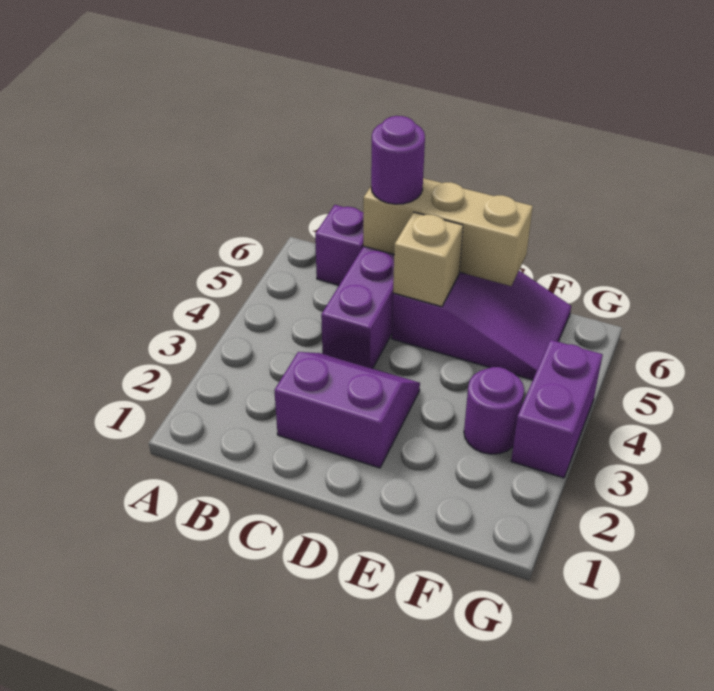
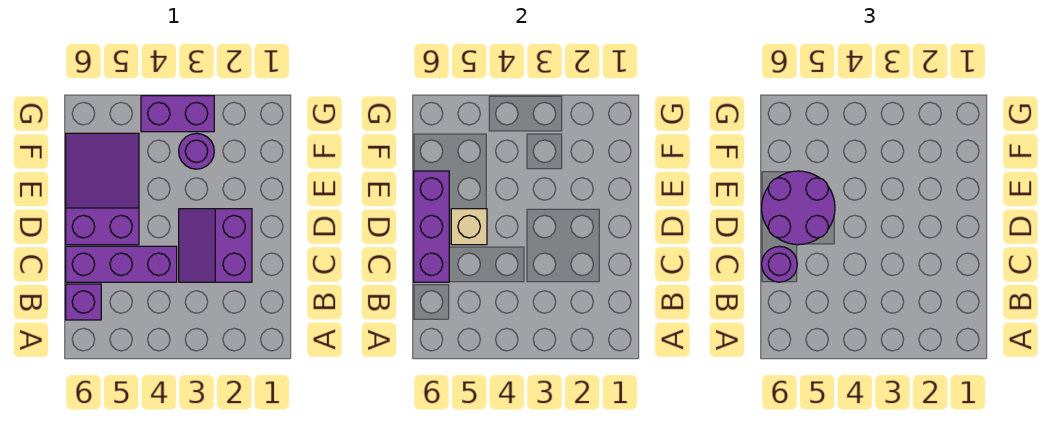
tan brick C6:E6 level 2 -> purple brick C6:E6 level 2
none -> purple round brick D5:E6 level 3

